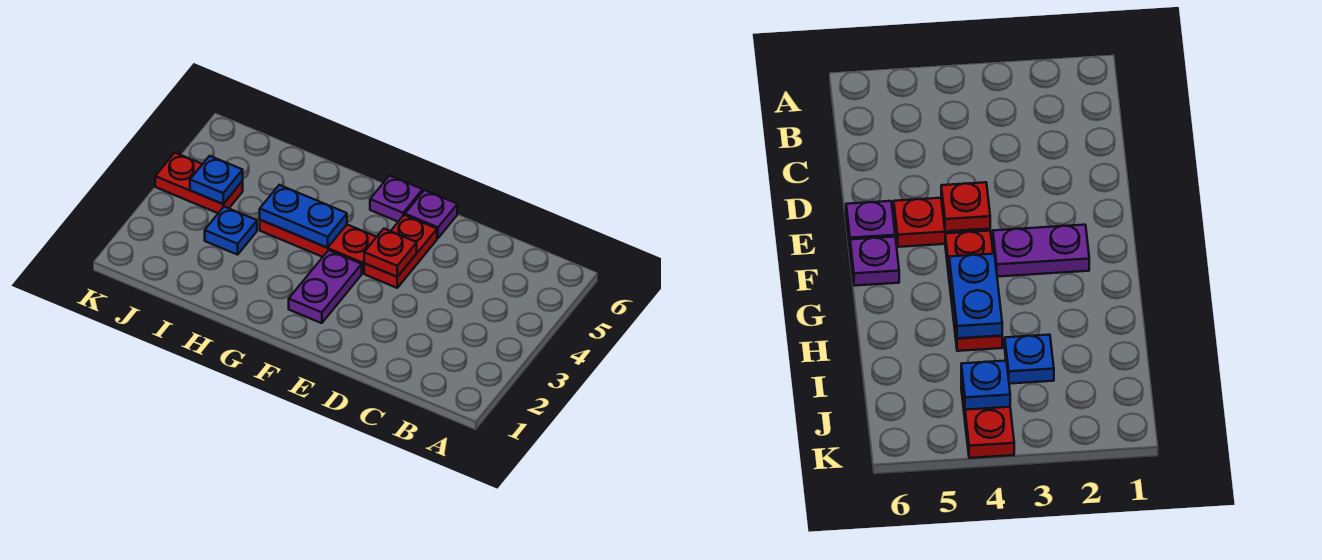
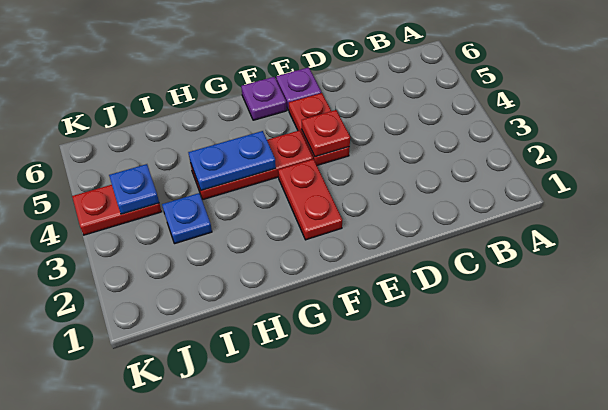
purple plate F2:F3 level 1 -> red plate F2:F3 level 1

